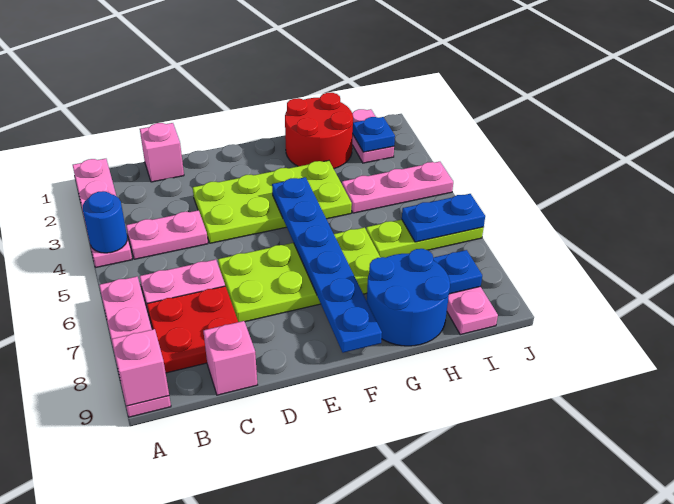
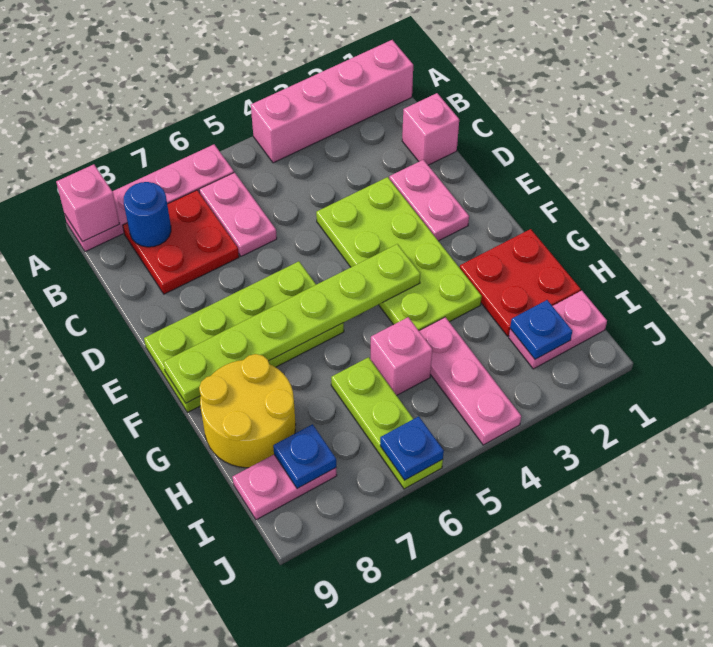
pink plate A1:A4 level 1 -> pink brick A1:A4 level 1
blue round brick A4 level 2 -> blue round brick B8 level 2
pink plate B4:C4 level 1 -> pink plate D2:E2 level 1
pink brick C9 level 1 -> pink brick H5 level 1
lime plate D6:G7 level 1 -> lime plate E6:F9 level 1
blue plate F4:F9 level 2 -> lime plate F4:F9 level 2
red round brick G1:H2 level 1 -> red plate G1:H2 level 1
blue round brick G8:H9 level 1 -> yellow round brick G8:H9 level 1
blue plate I6:J6 level 2 -> blue plate J6 level 2

